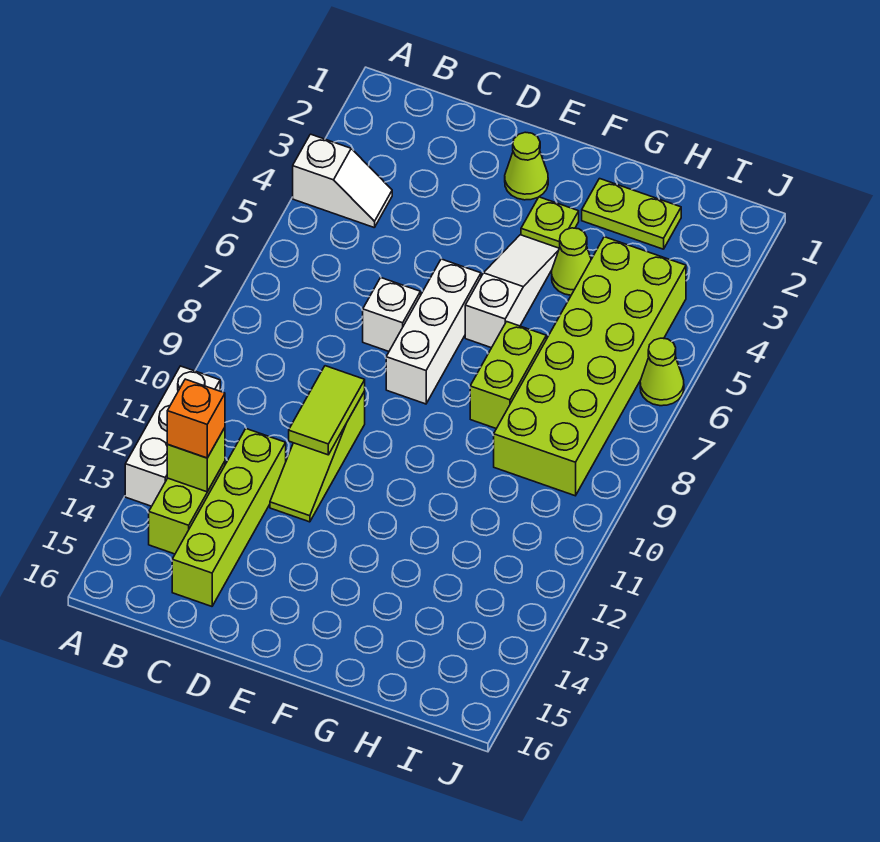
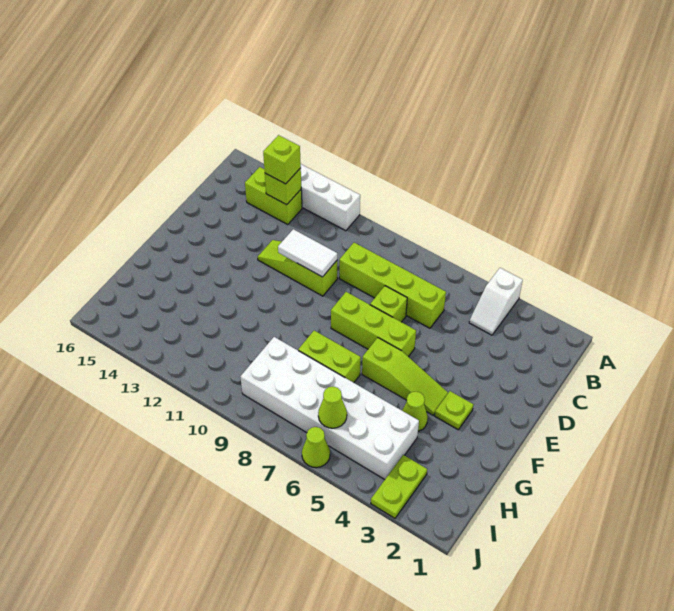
orange brick B13 level 3 -> lime brick B13 level 3
lime brick C12:C15 level 1 -> lime brick C6:C9 level 1
white brick D7 level 1 -> lime brick D7 level 1
lime tile D10:D11 level 2 -> white tile D10:D11 level 2
lime cone E2 level 1 -> lime cone I6 level 2
white brick E6:E8 level 1 -> lime brick E6:E8 level 1
white slope F4:F6 level 1 top 6 -> lime slope F4:F6 level 1 top 6
lime plate G2:H2 level 1 -> lime plate I3:J3 level 1
lime brick H4:I9 level 1 -> white brick H4:I9 level 1

